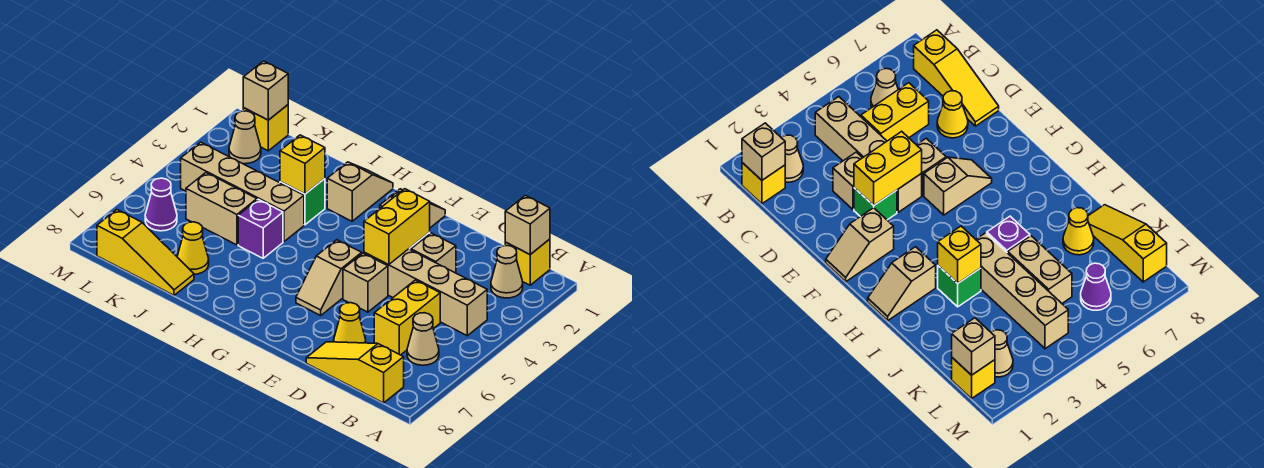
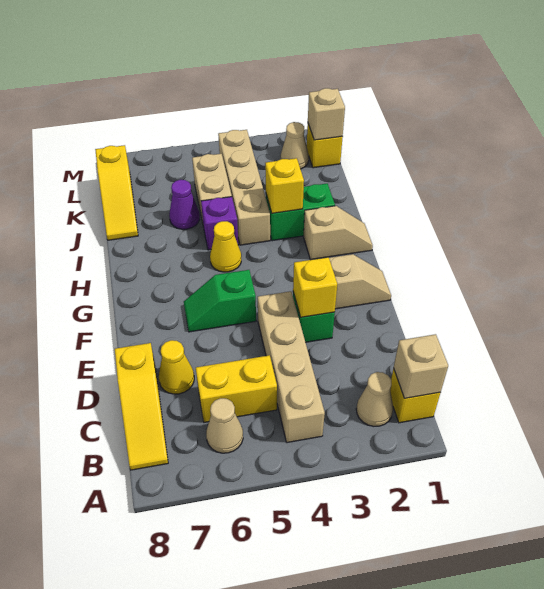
yellow slope B8:D8 level 1 top B -> yellow slope B8:D8 level 1 top D
tan brick D3 level 1 -> none
yellow brick E3:E4 level 2 -> yellow brick E3 level 2
tan brick E5 level 1 -> none
tan slope F5:F6 level 1 top 5 -> green slope F5:F6 level 1 top 5
green brick I3 level 1 -> green brick I2:I3 level 1
yellow cone J7 level 1 -> yellow cone H5 level 1
purple cone L6 level 1 -> purple cone J6 level 1

